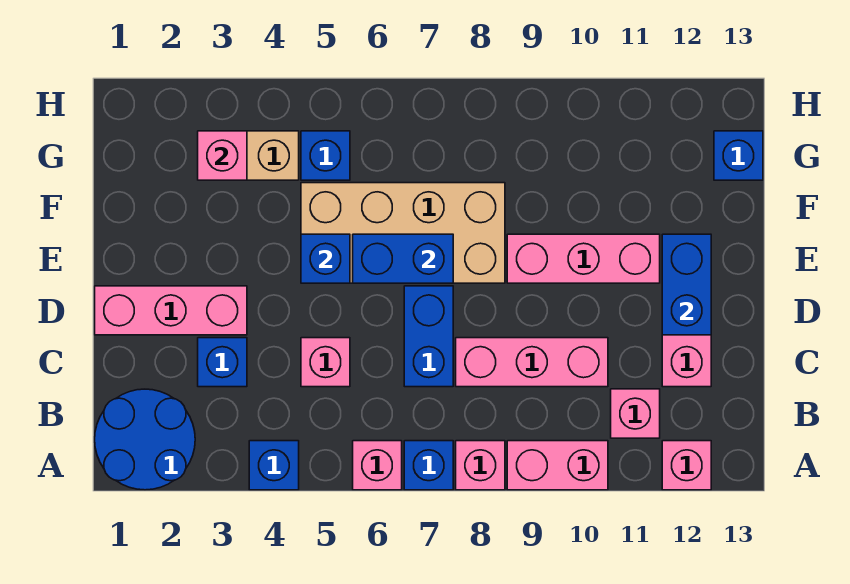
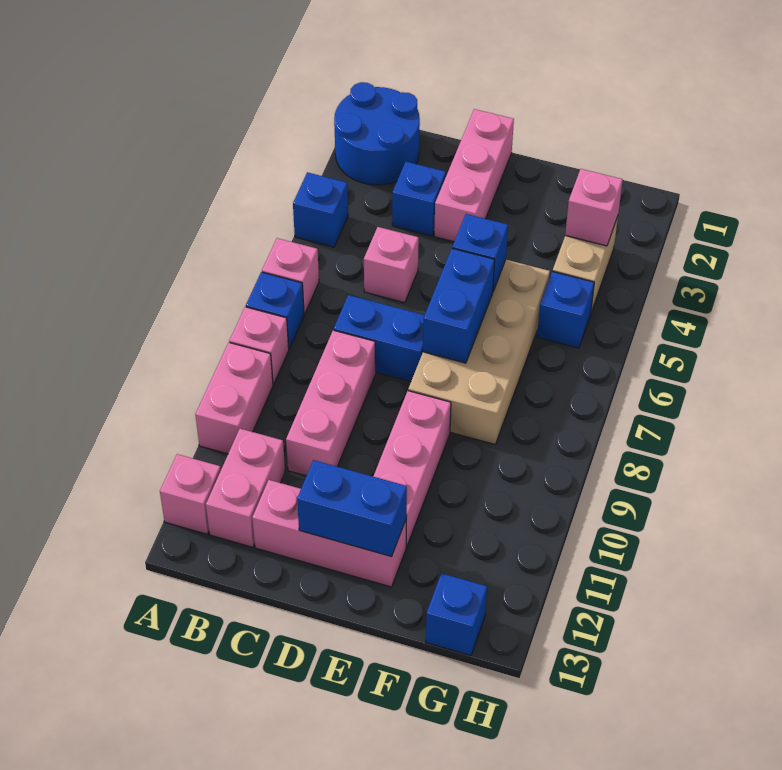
pink brick B11 level 1 -> pink brick B11:B12 level 1

